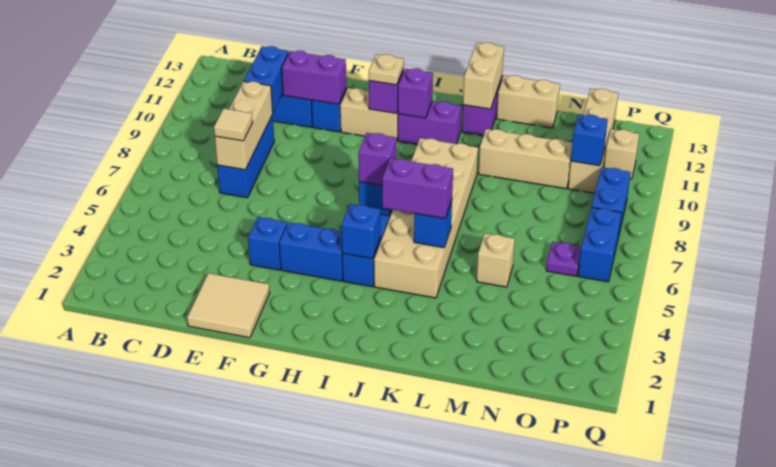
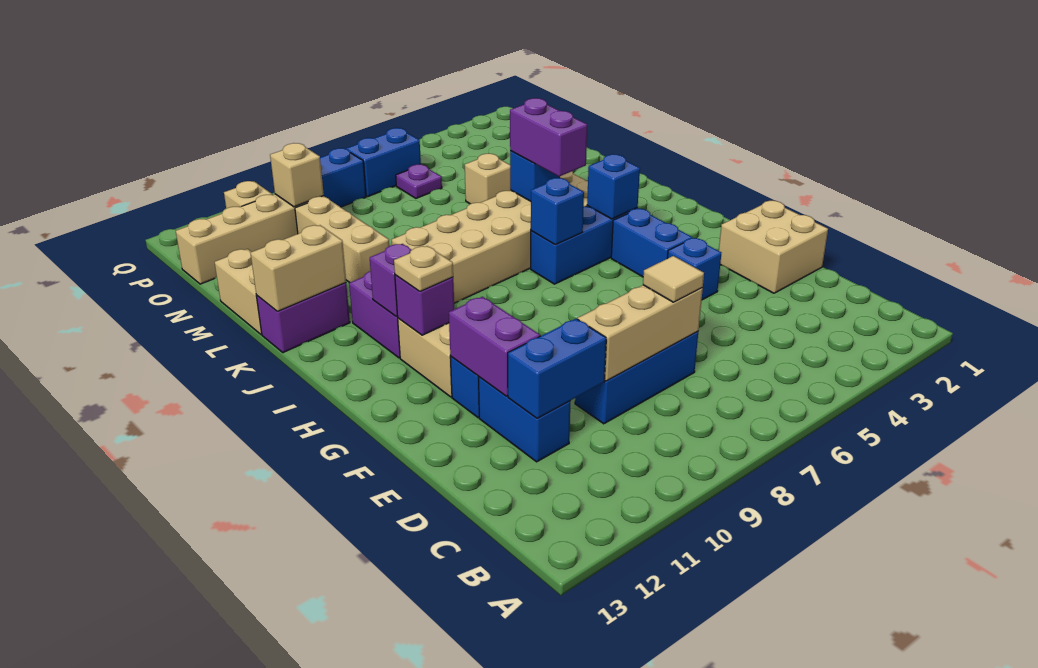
tan tile E1:F2 level 1 -> tan brick E1:F2 level 1
purple brick I6 level 3 -> none
blue brick O10 level 2 -> tan brick O10 level 2

